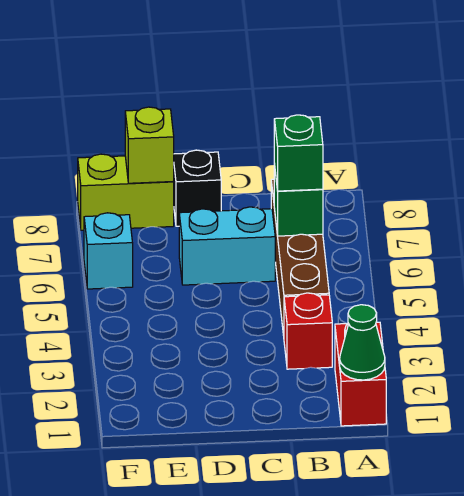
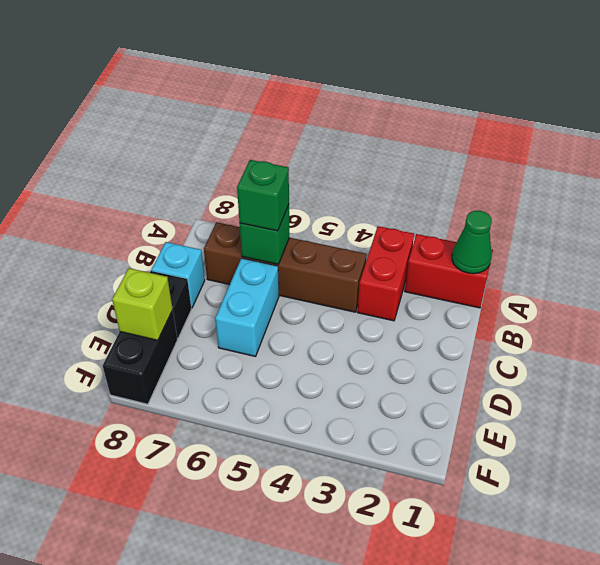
red brick B3 level 1 -> red brick A3:B3 level 1
lime brick E8:F8 level 1 -> black brick E8:F8 level 1
cyan brick F6 level 1 -> cyan brick C8 level 1

